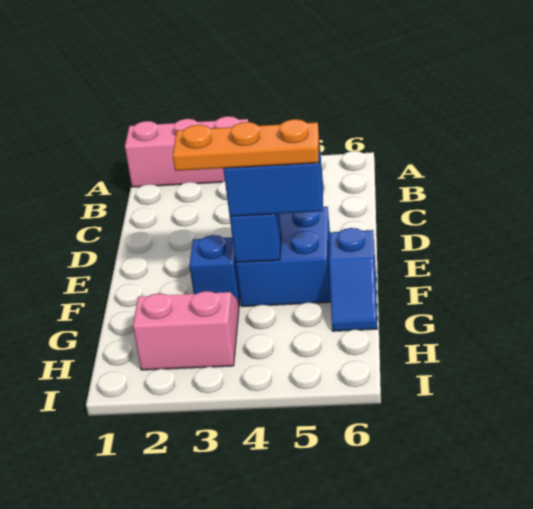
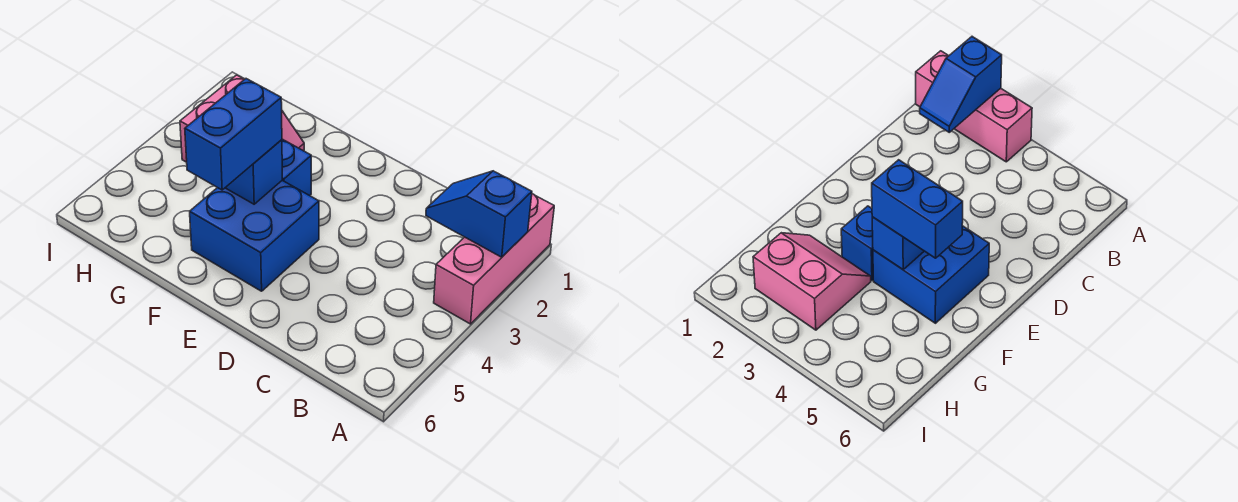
orange plate F3:F5 level 4 -> none
blue slope F6:G6 level 1 top F -> blue slope A2:B2 level 2 top A

